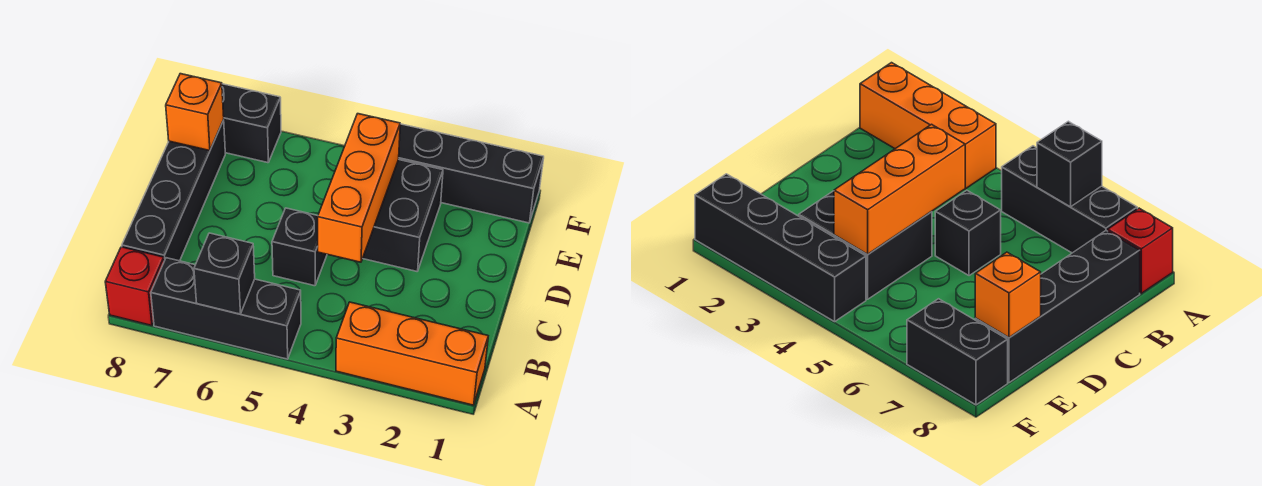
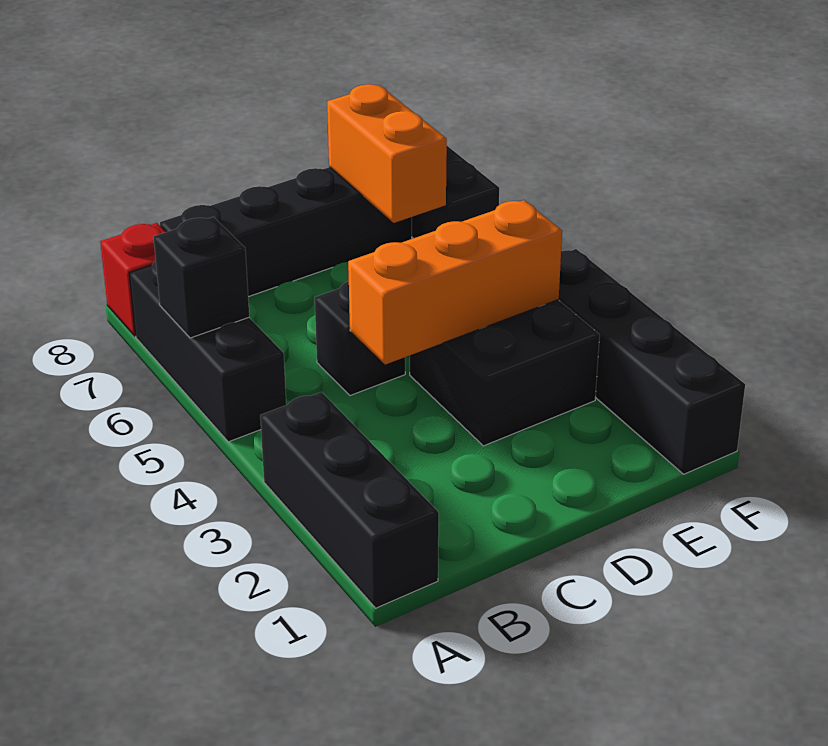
orange brick A1:A3 level 1 -> black brick A1:A3 level 1
orange brick E8 level 2 -> orange brick E7:E8 level 2

